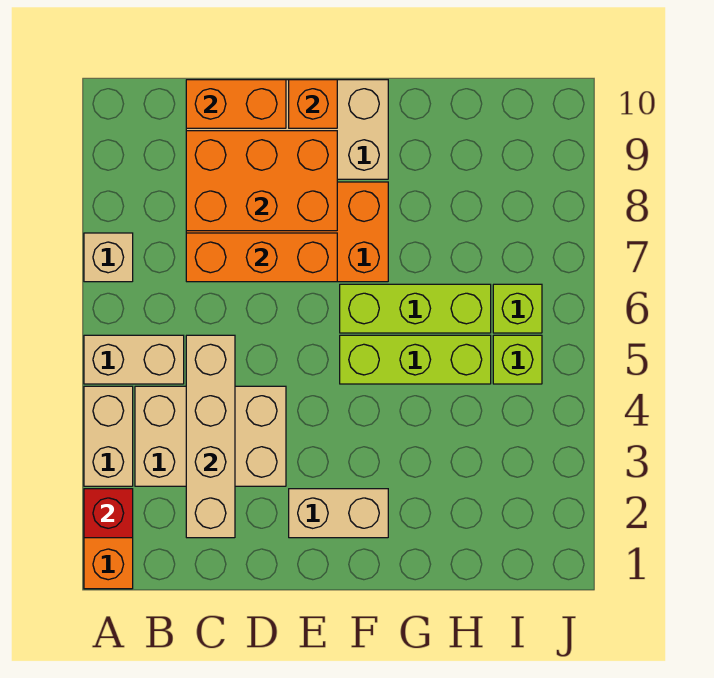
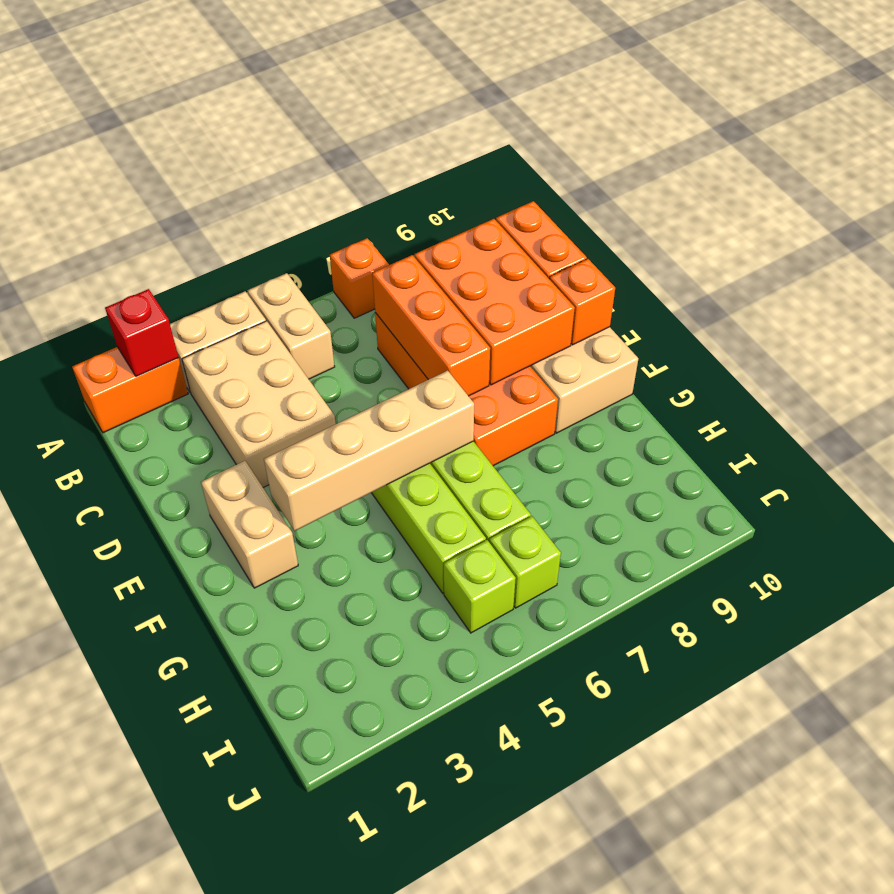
tan brick A7 level 1 -> orange brick A7 level 1
tan brick C2:C5 level 2 -> tan brick F3:F6 level 2

